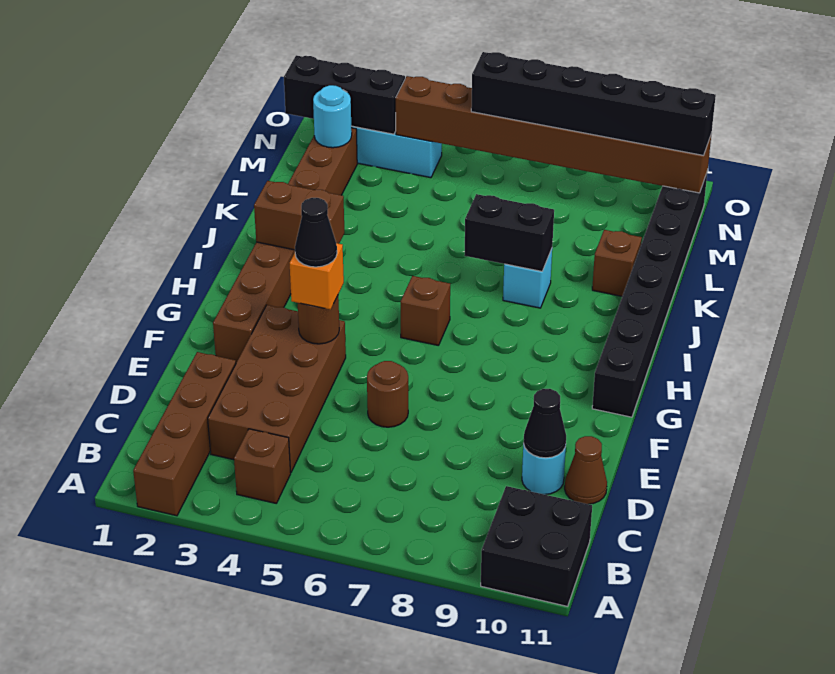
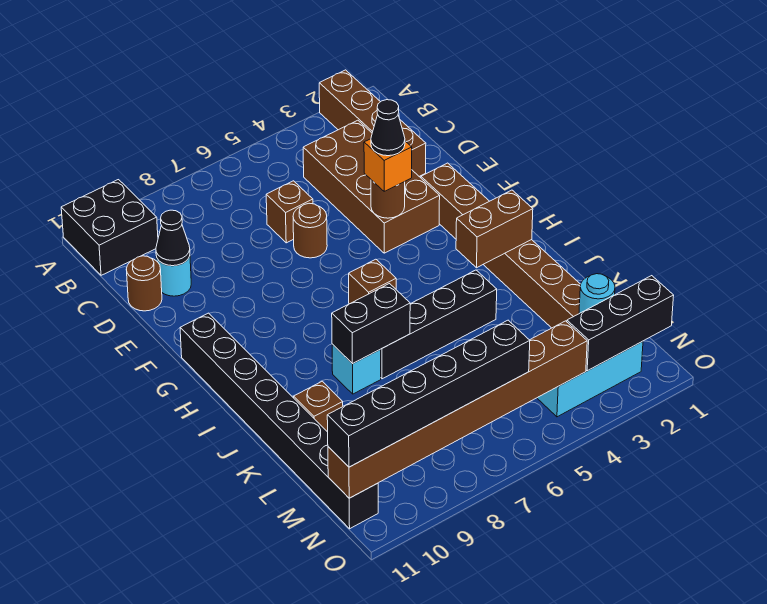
brown brick B4 level 1 -> brown brick D6 level 1
brown cone D11 level 1 -> brown round brick D11 level 1
none -> black brick J4:J7 level 1

